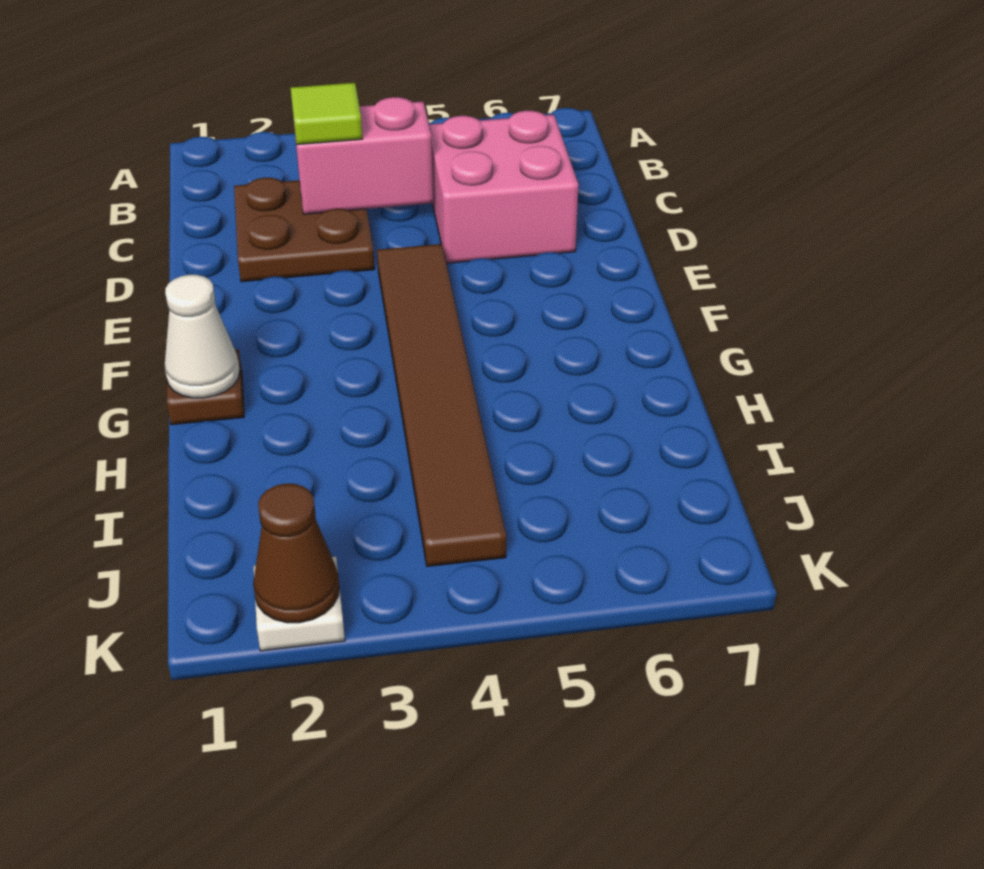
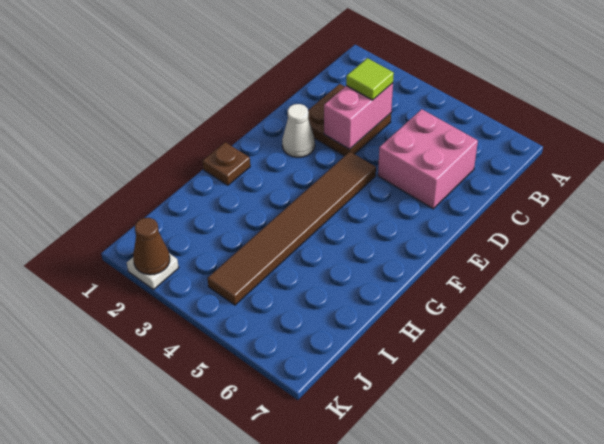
pink brick C3:C4 level 2 -> pink brick C3:D3 level 2
white cone G1 level 2 -> white cone E2 level 1

